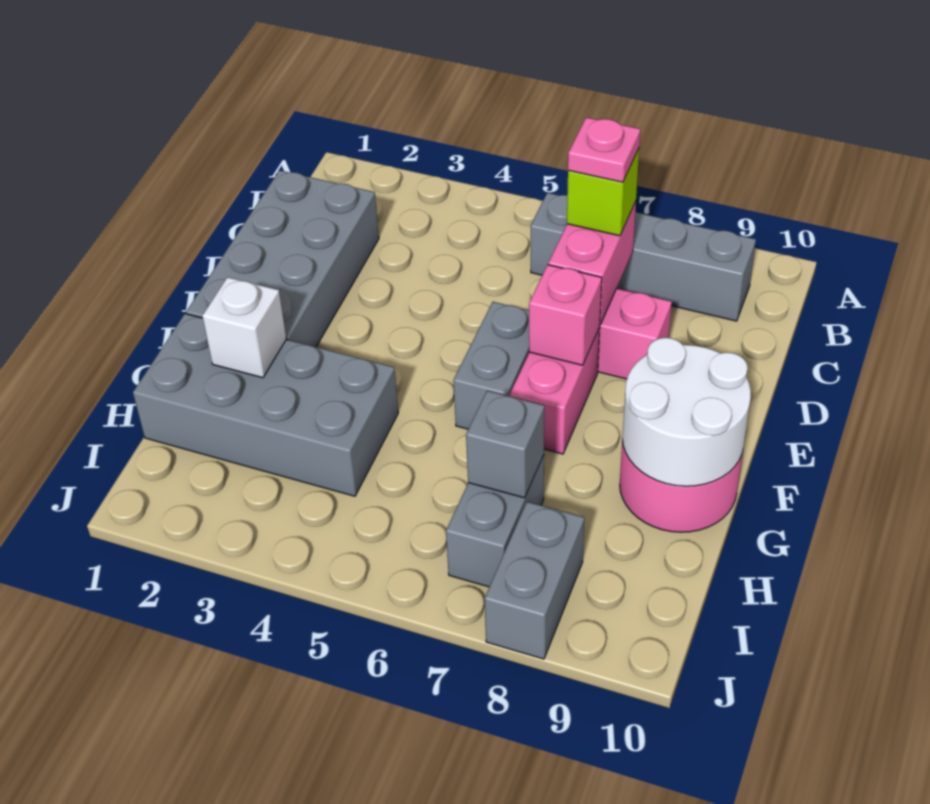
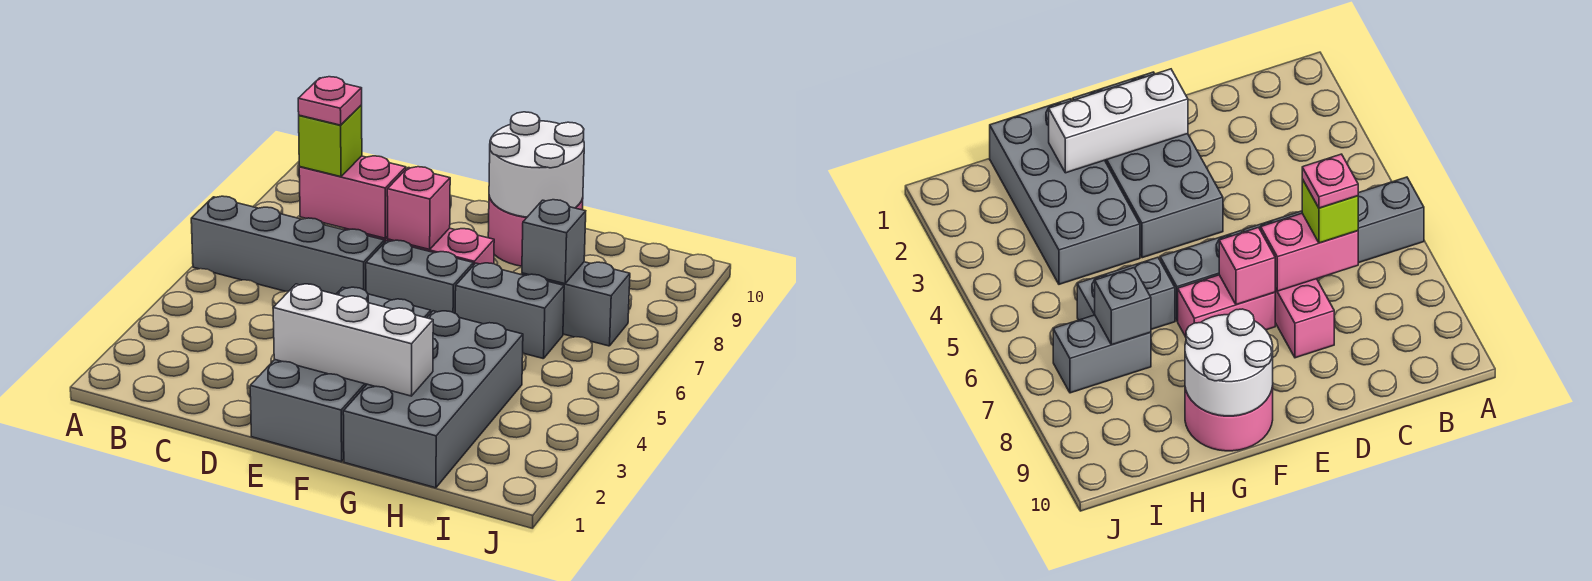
grey brick B6:B9 level 1 -> grey brick A6:D6 level 1
grey brick C1:F2 level 1 -> grey brick E1:F4 level 1
white brick G2 level 2 -> white brick E2:G2 level 2
grey brick I8:J8 level 1 -> grey brick G6:H6 level 1

